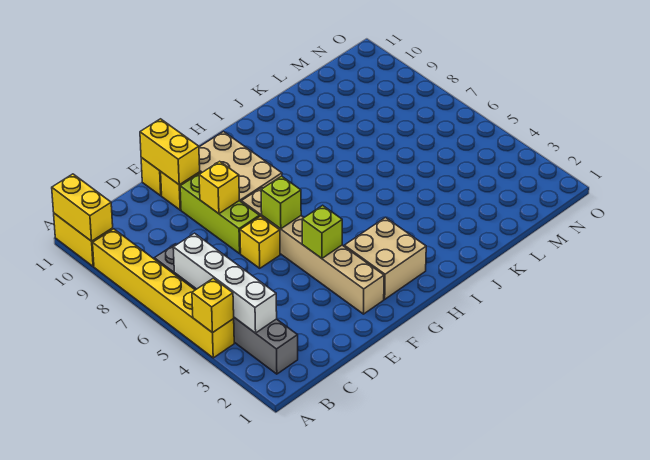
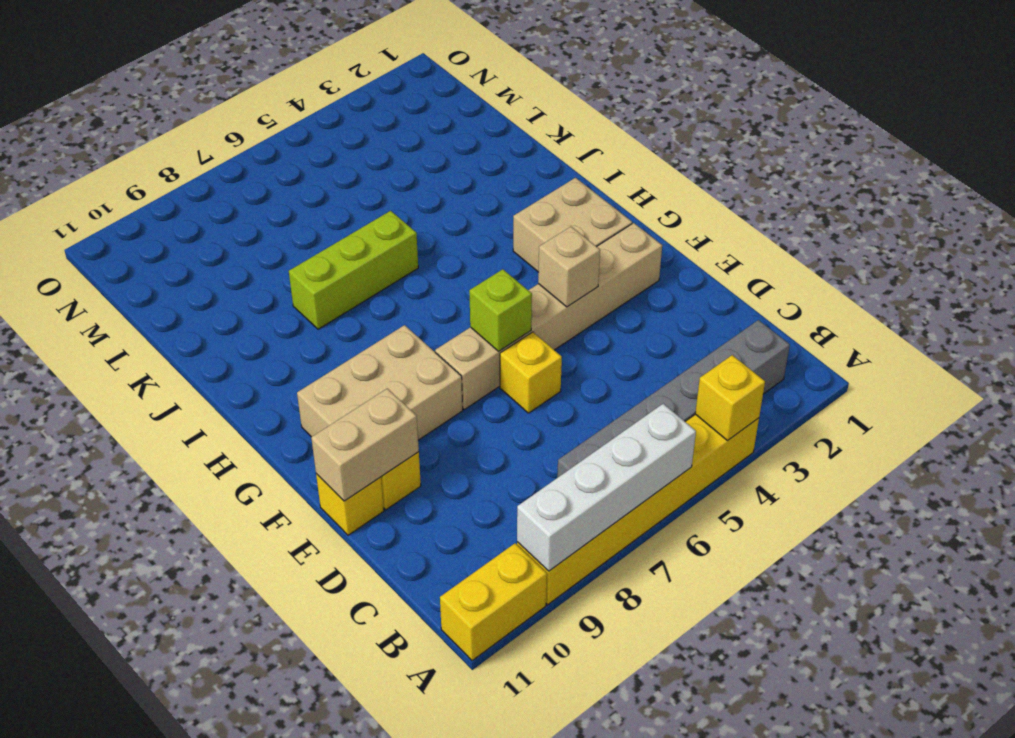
yellow brick A10:A11 level 2 -> none
white brick B3:B6 level 2 -> white brick A6:A9 level 2
lime brick E7:E9 level 1 -> lime brick J6:J8 level 1
yellow brick E8 level 2 -> none
yellow brick E10:E11 level 2 -> tan brick E10:E11 level 2
lime brick F4 level 2 -> tan brick F4 level 2

